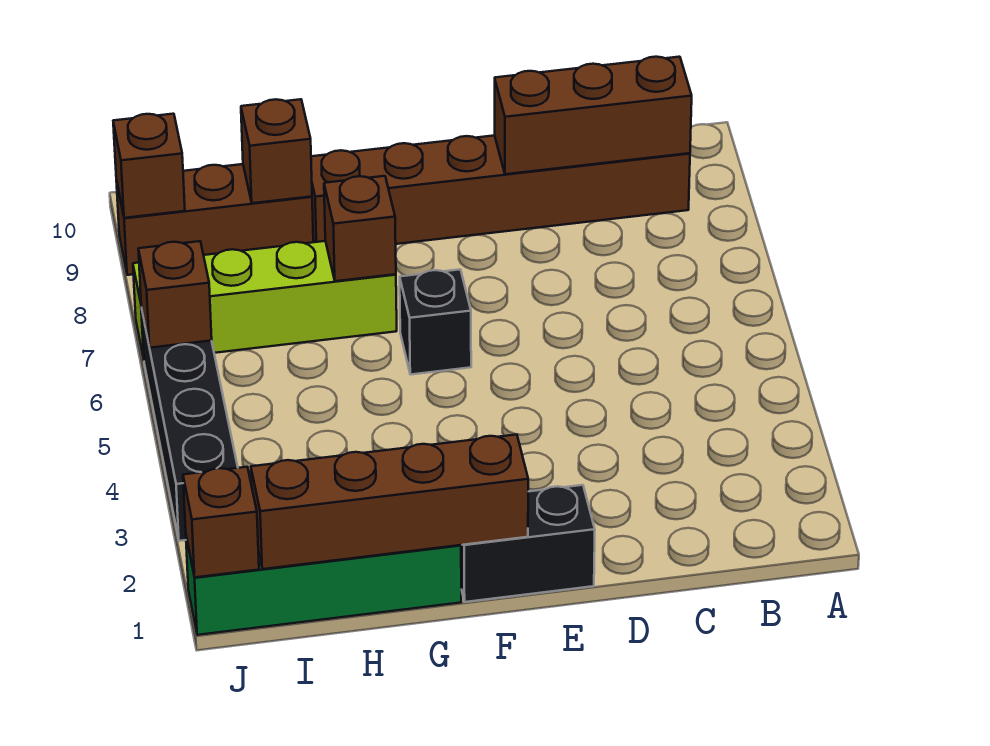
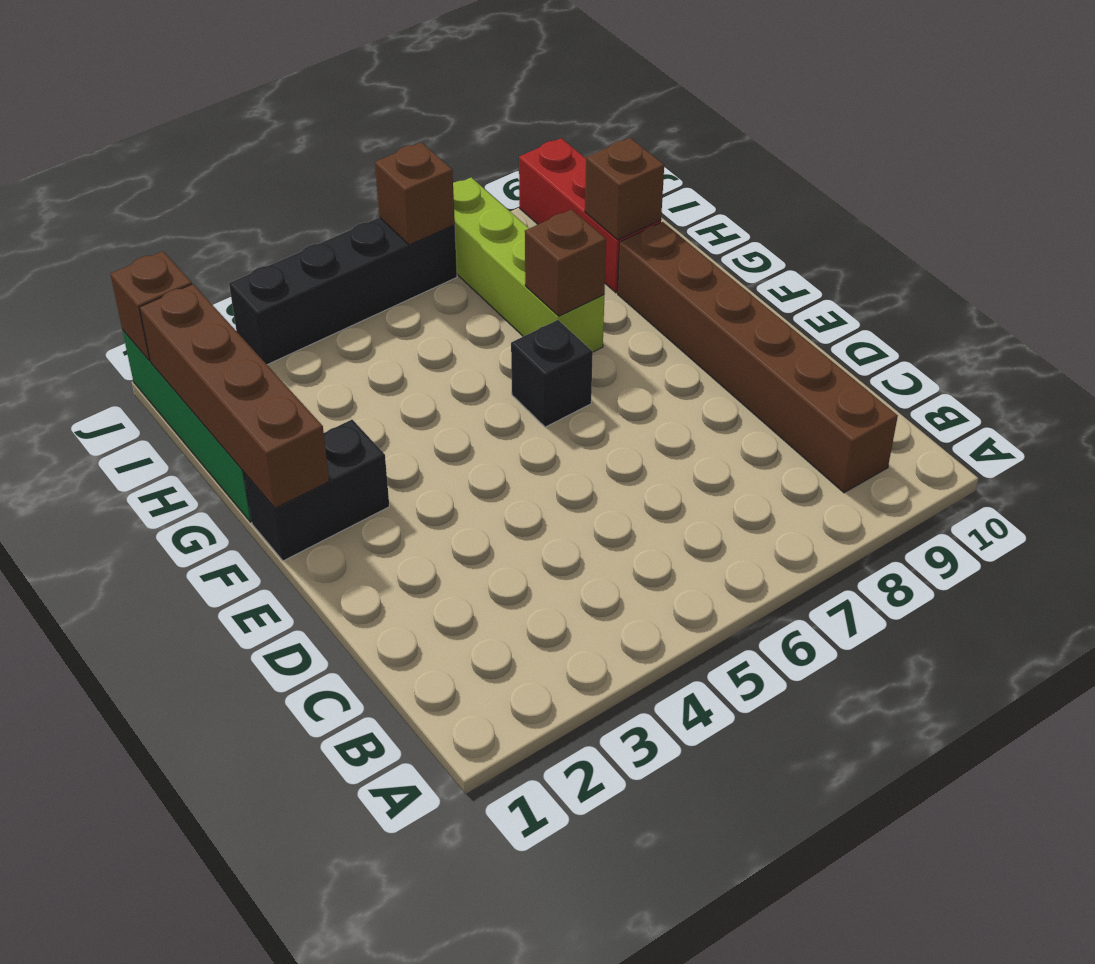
brown brick B9:D9 level 2 -> none
black brick E1:F1 level 1 -> black brick F1:F2 level 1
brown brick H9:J9 level 1 -> red brick H9:J9 level 1
brown brick J9 level 2 -> none

